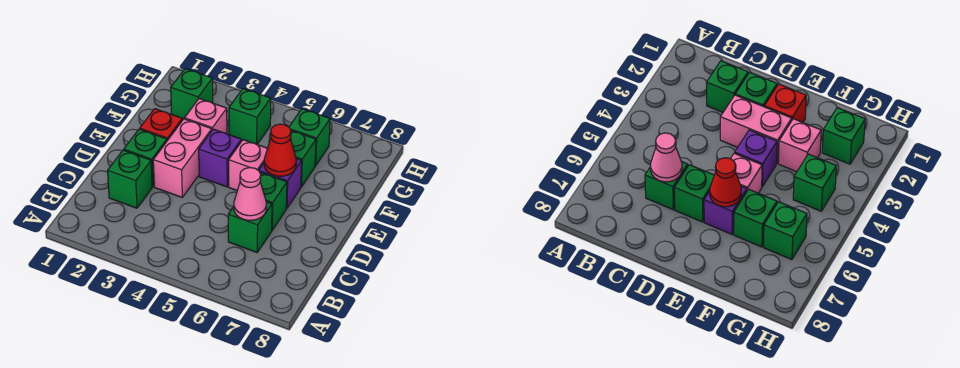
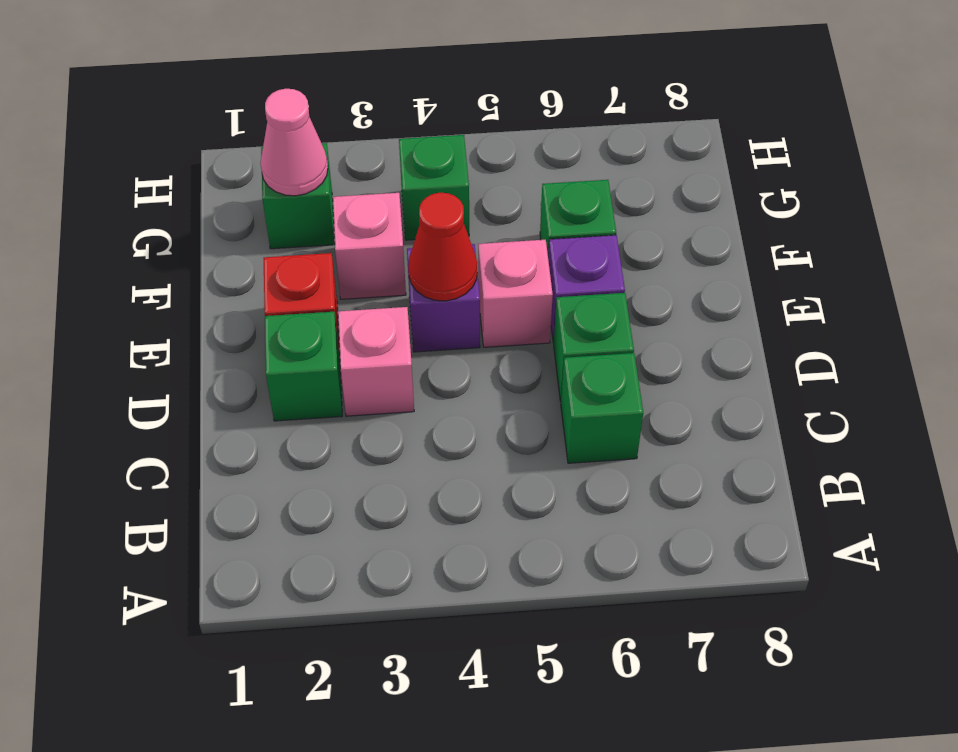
green brick C2 level 1 -> none
pink cone C6 level 2 -> pink cone G2 level 2
pink brick D3:E3 level 1 -> pink brick D3 level 1
red cone E6 level 2 -> red cone E4 level 2
green brick G6 level 1 -> none

